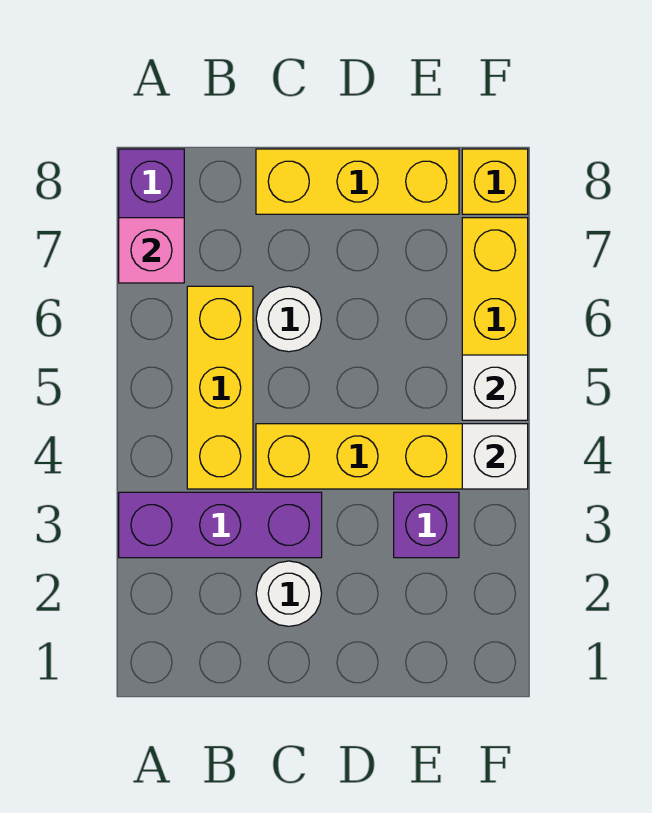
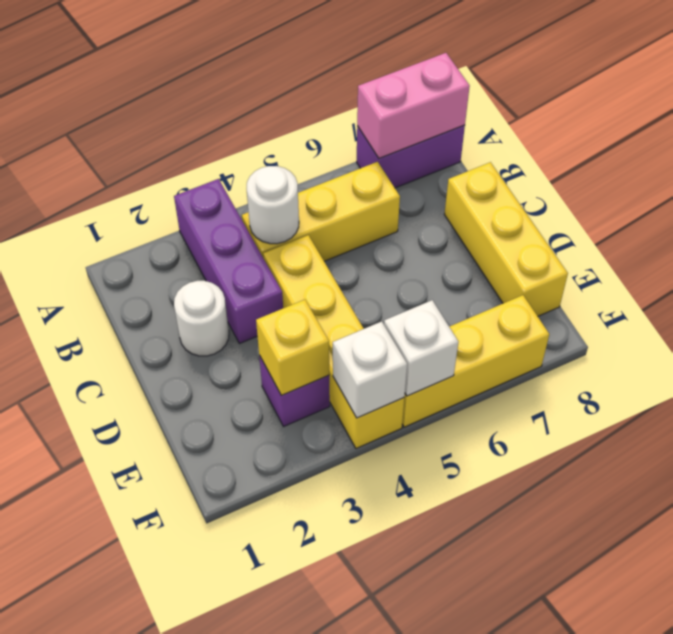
pink brick A7 level 2 -> pink brick A7:A8 level 2
white round brick C6 level 1 -> white round brick B4 level 2
yellow brick F8 level 1 -> yellow brick E3 level 2

